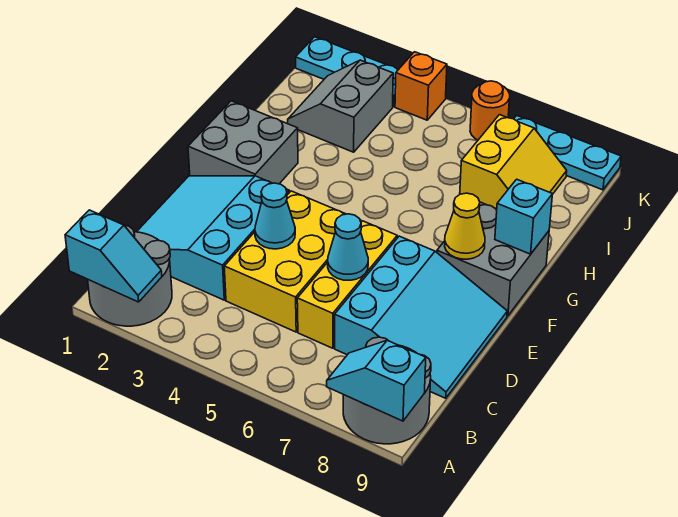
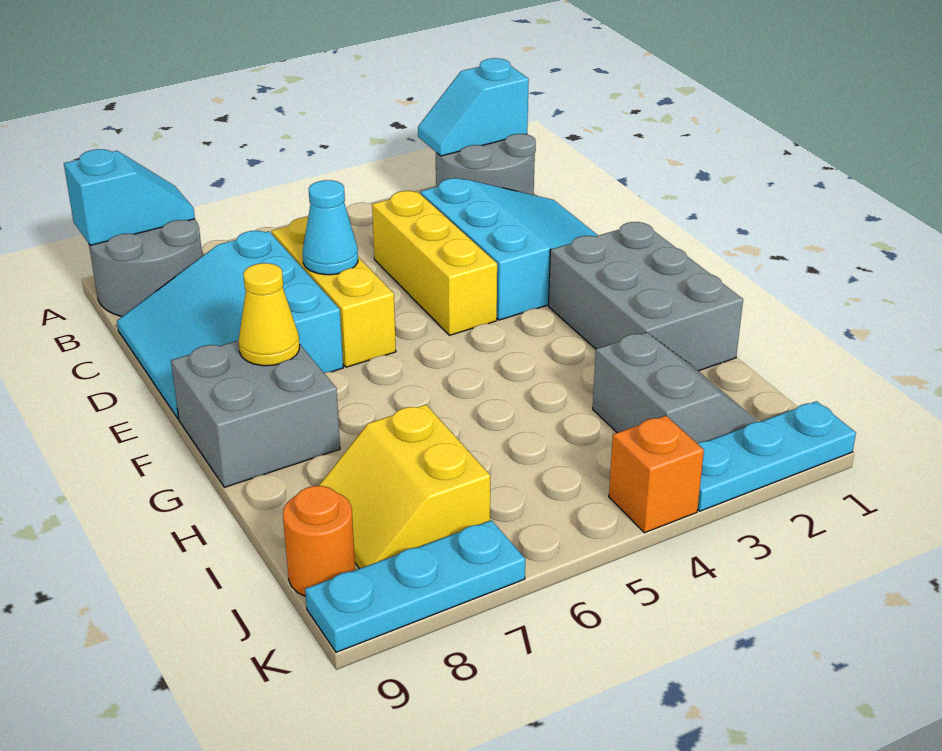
yellow brick C4:E5 level 1 -> yellow brick C4:E4 level 1
cyan cone D4 level 2 -> none
grey brick F1:G2 level 1 -> grey brick F1:H2 level 1
cyan brick G9 level 2 -> none
orange round brick K6 level 1 -> orange round brick J9 level 1

